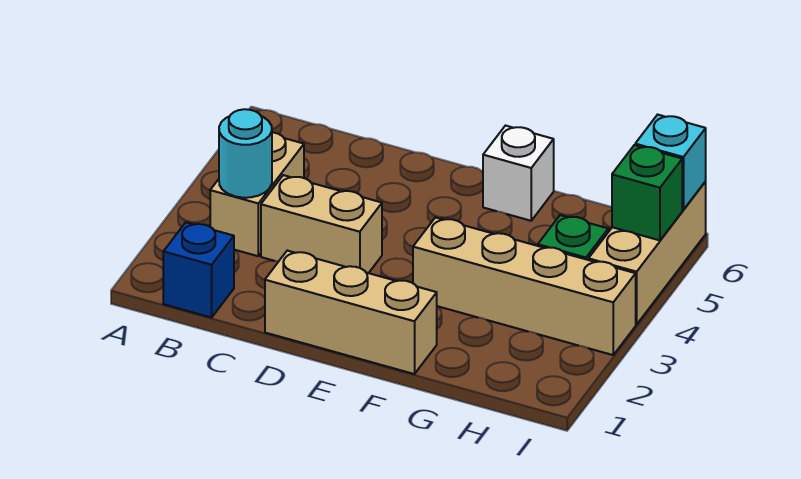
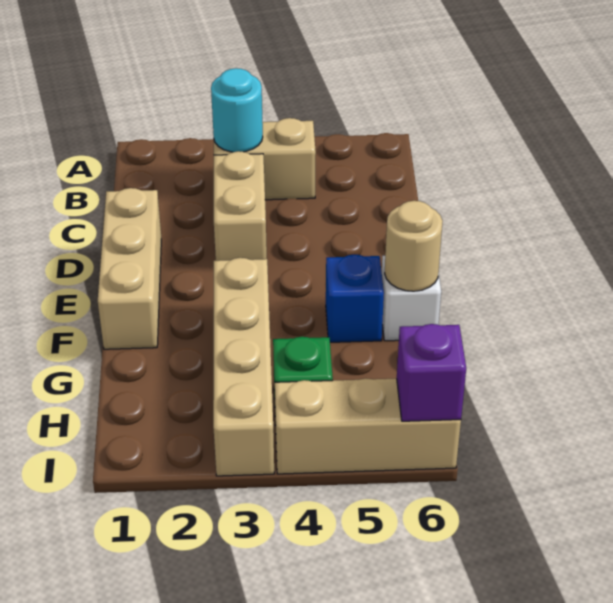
blue brick B1 level 1 -> blue brick F5 level 1
none -> tan round brick F6 level 2
green brick I5 level 2 -> none
cyan brick I6 level 2 -> purple brick I6 level 2

